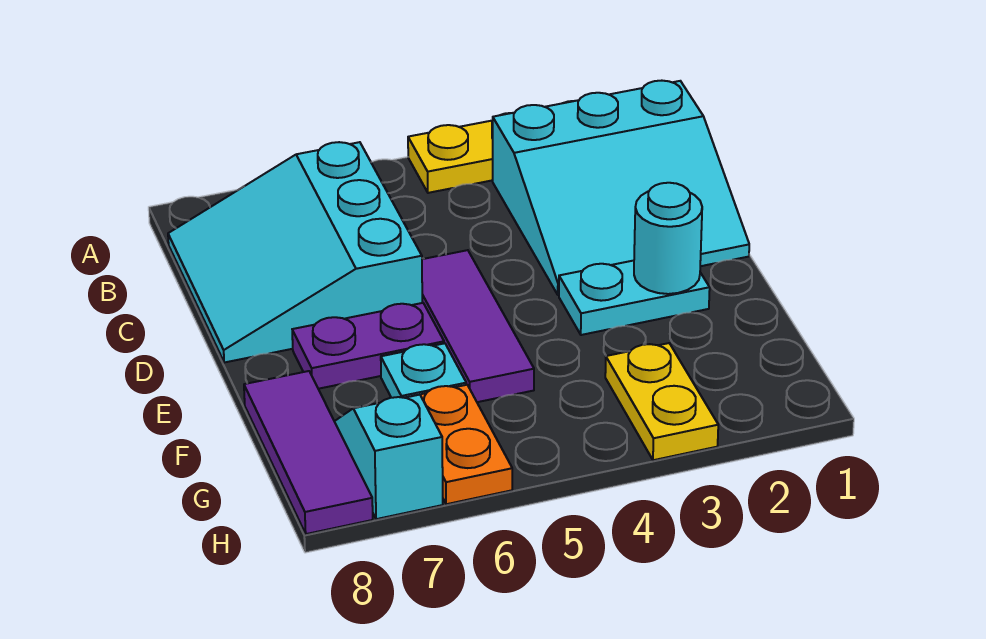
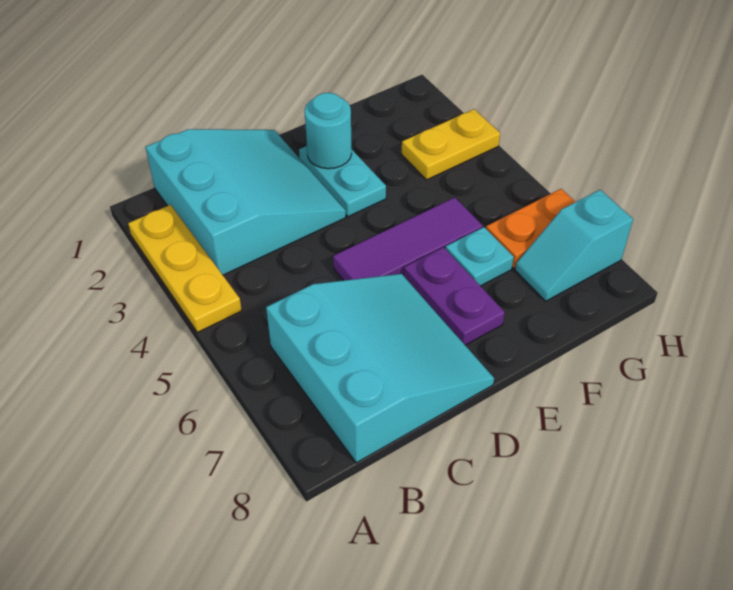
cyan slope B6:D8 level 1 top 6 -> cyan slope B6:D8 level 1 top B
purple tile F8:H8 level 1 -> none

